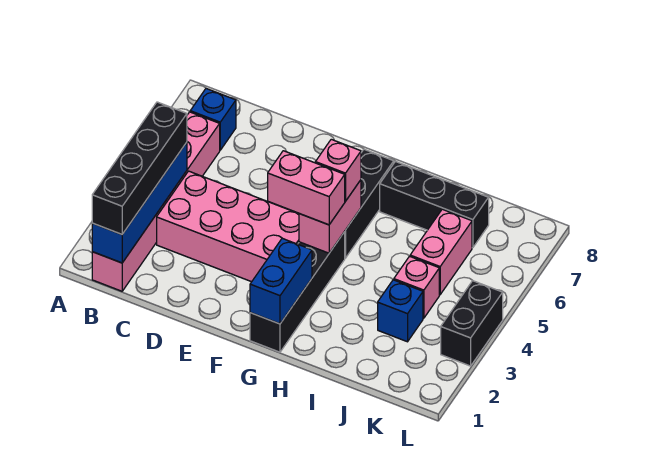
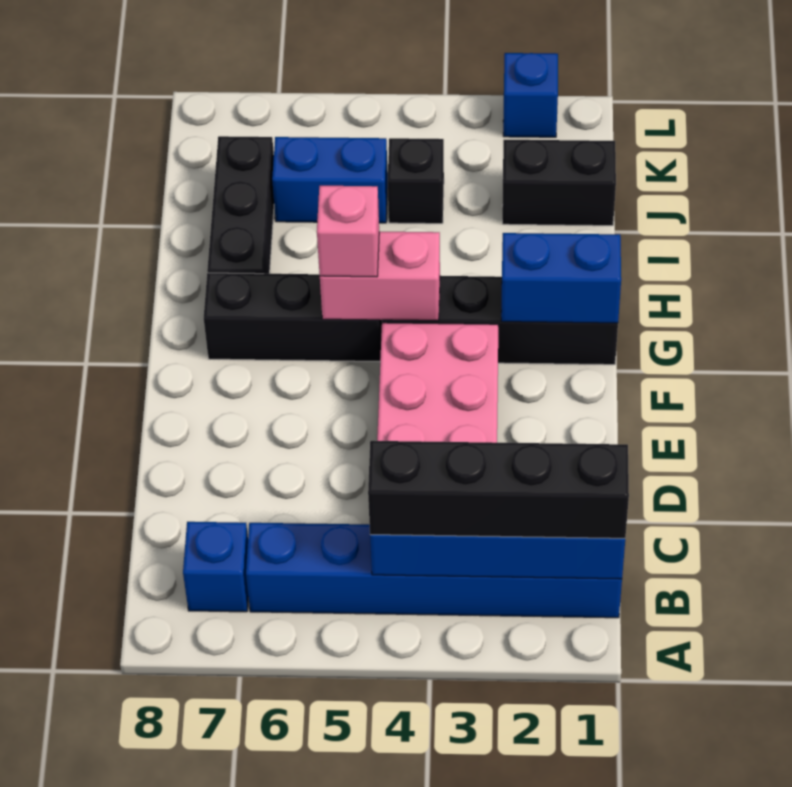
pink brick B1:B6 level 1 -> blue brick B1:B6 level 1
pink brick F4:G4 level 3 -> none
blue brick J3 level 1 -> blue brick L2 level 1
pink brick J4 level 1 -> black brick J4 level 1
pink brick J5:J6 level 1 -> blue brick J5:J6 level 1
black brick L3:L4 level 1 -> black brick J1:J2 level 1

